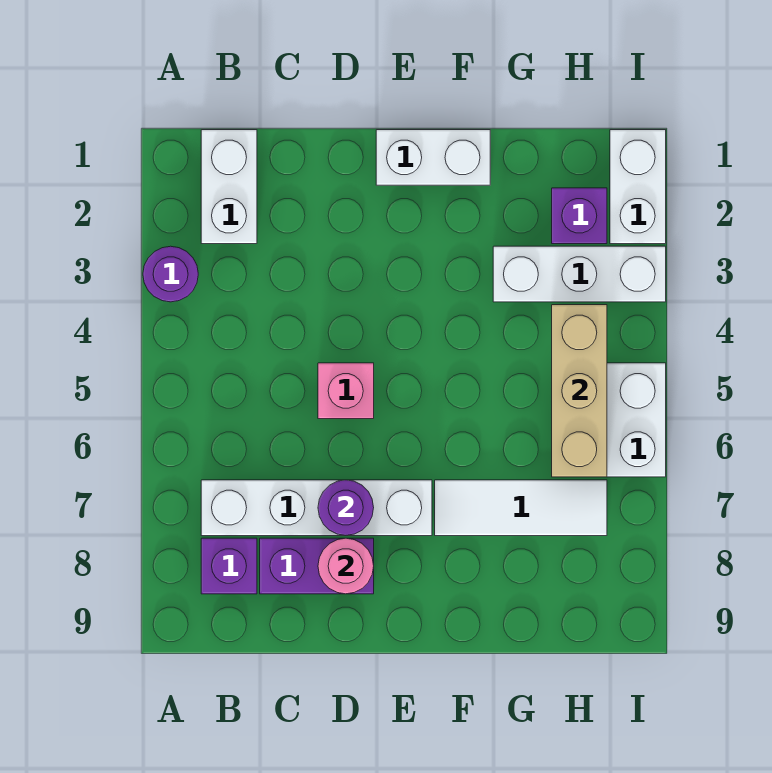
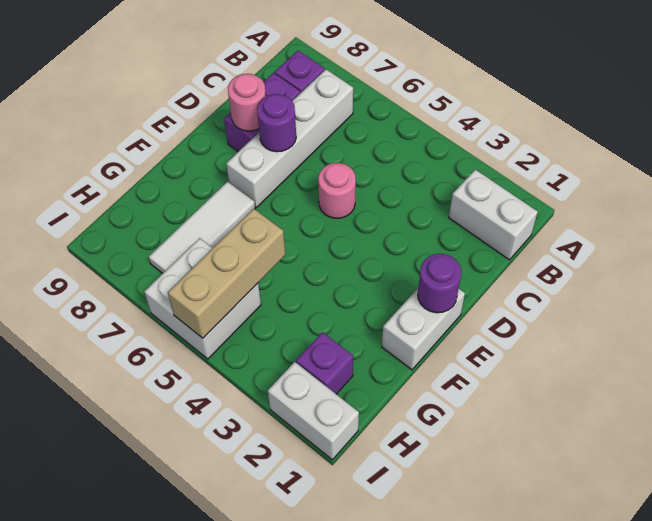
purple round brick A3 level 1 -> purple round brick E1 level 2
pink brick D5 level 1 -> pink round brick D5 level 1
white brick G3:I3 level 1 -> none
tan brick H4:H6 level 2 -> tan brick G5:I5 level 2

